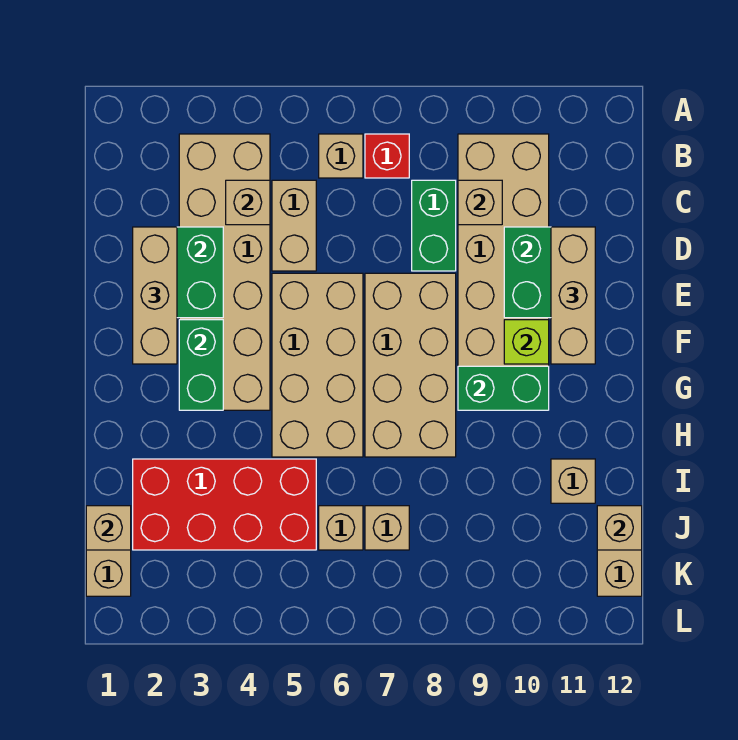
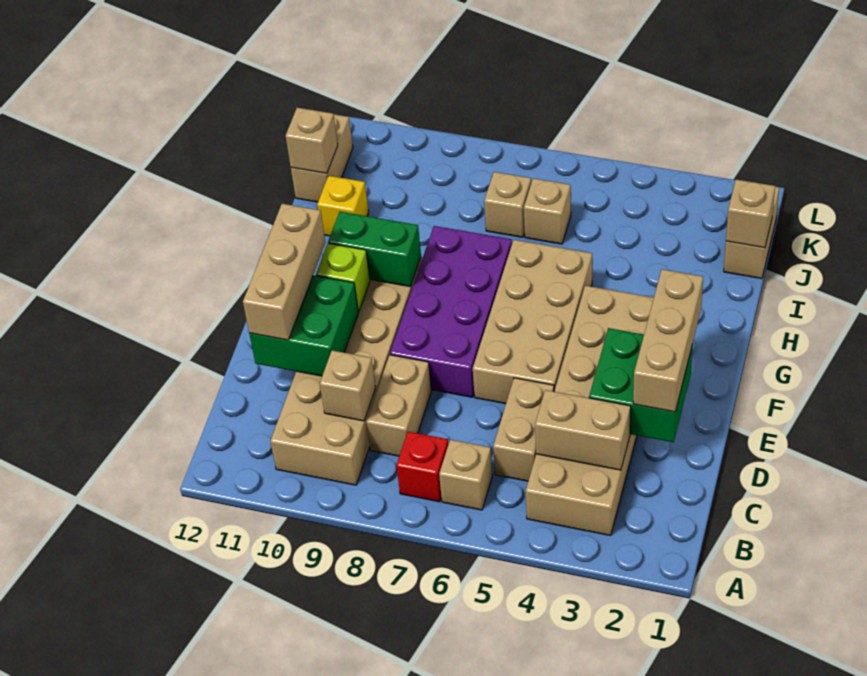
tan brick C4 level 2 -> tan brick C3:C4 level 2
green brick C8:D8 level 1 -> tan brick C8:D8 level 1
tan brick E7:H8 level 1 -> purple brick E7:H8 level 1
green brick F3:G3 level 2 -> none
red brick I2:J5 level 1 -> none
tan brick I11 level 1 -> yellow brick I11 level 1

